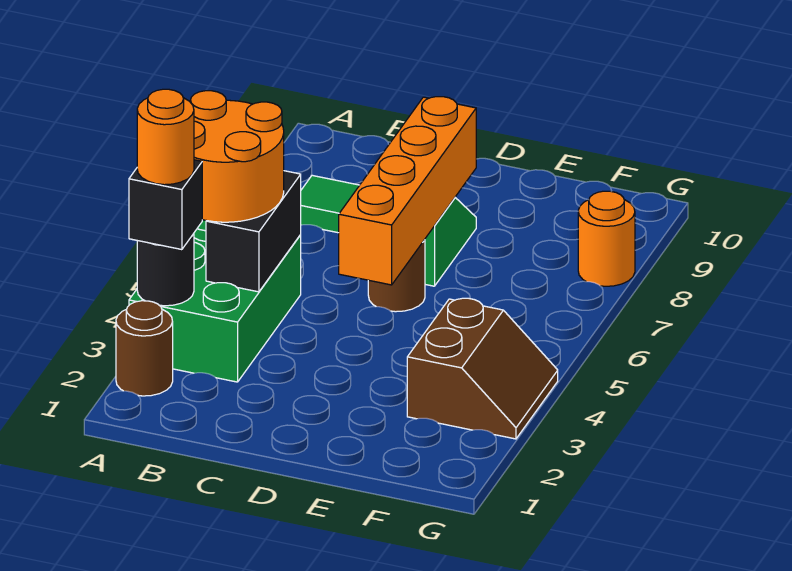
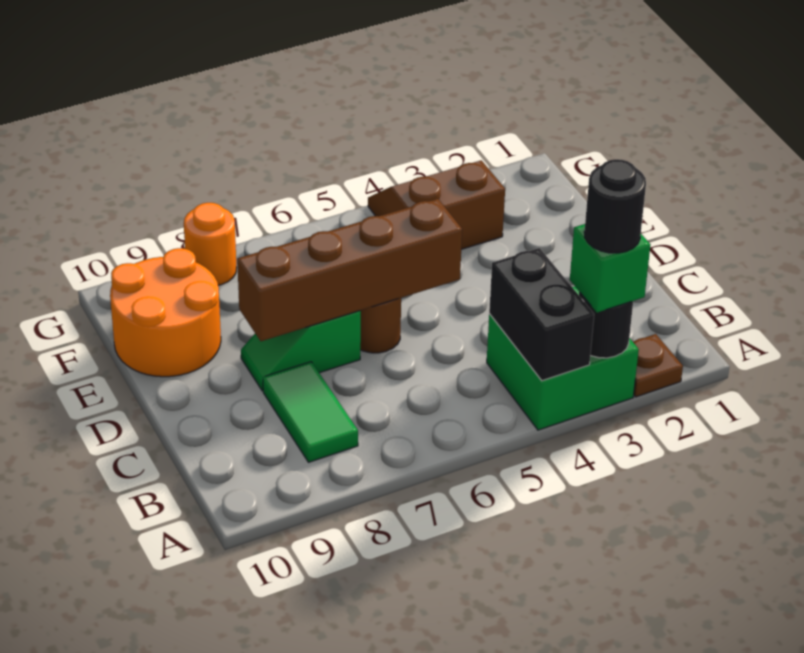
brown round brick A2 level 1 -> brown plate A2 level 1
green brick A3:B5 level 1 -> green brick A3:B4 level 1
black brick A3 level 3 -> green brick A3 level 3
orange round brick A3 level 4 -> black round brick A3 level 4
orange round brick A4:B5 level 3 -> orange round brick E9:F10 level 1
black brick B4:B5 level 2 -> black brick A4:B4 level 2
orange brick D5:D8 level 2 -> brown brick D5:D8 level 2

